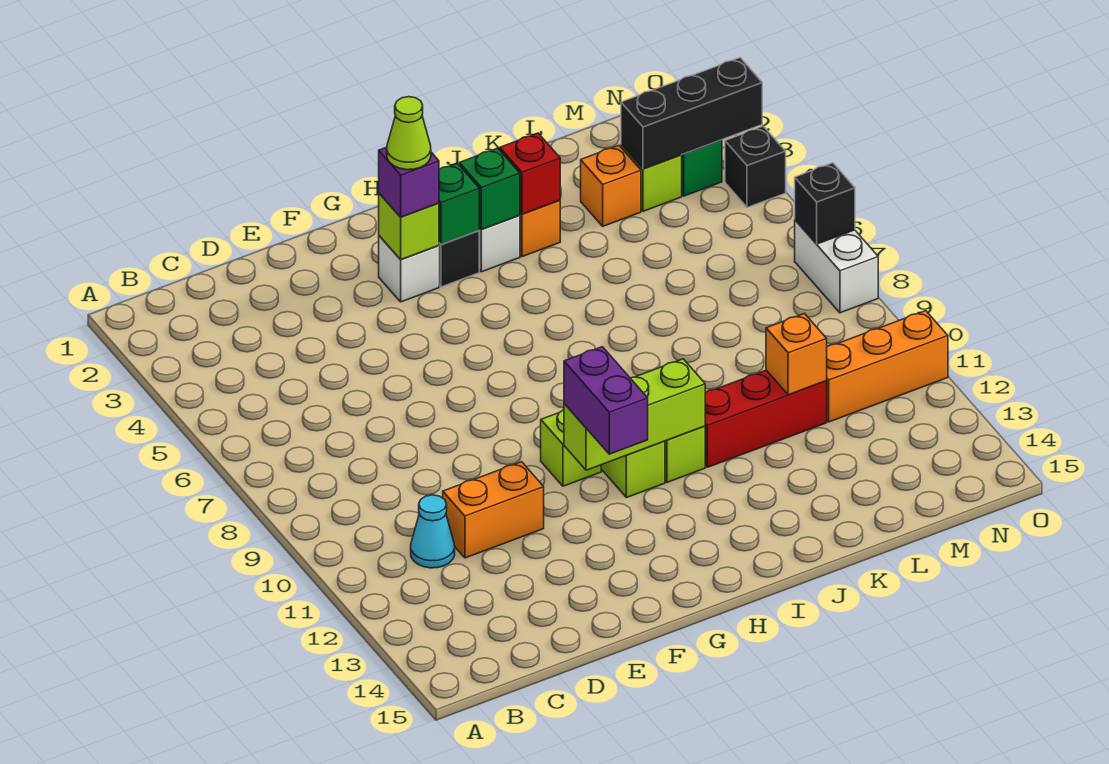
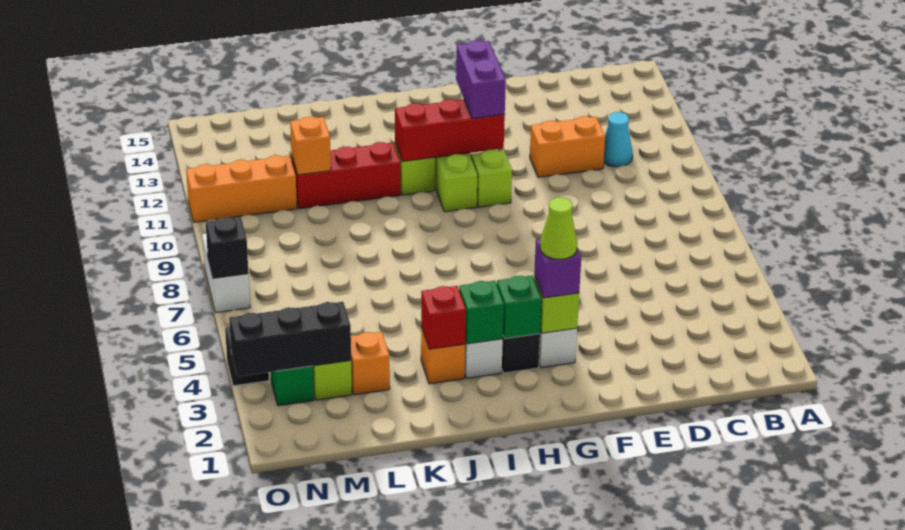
lime brick G11:I11 level 2 -> red brick G11:I11 level 2

